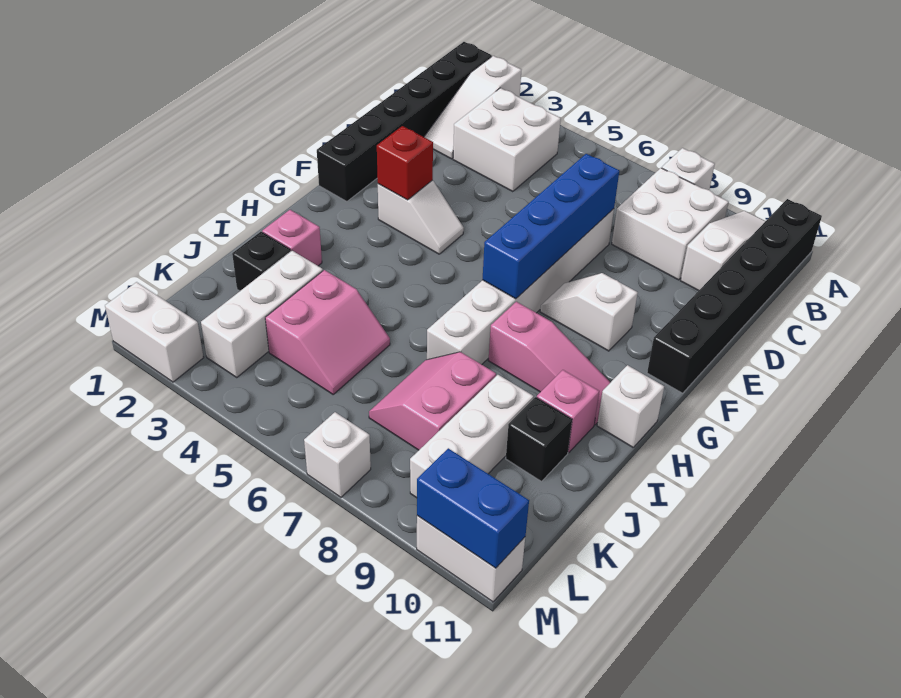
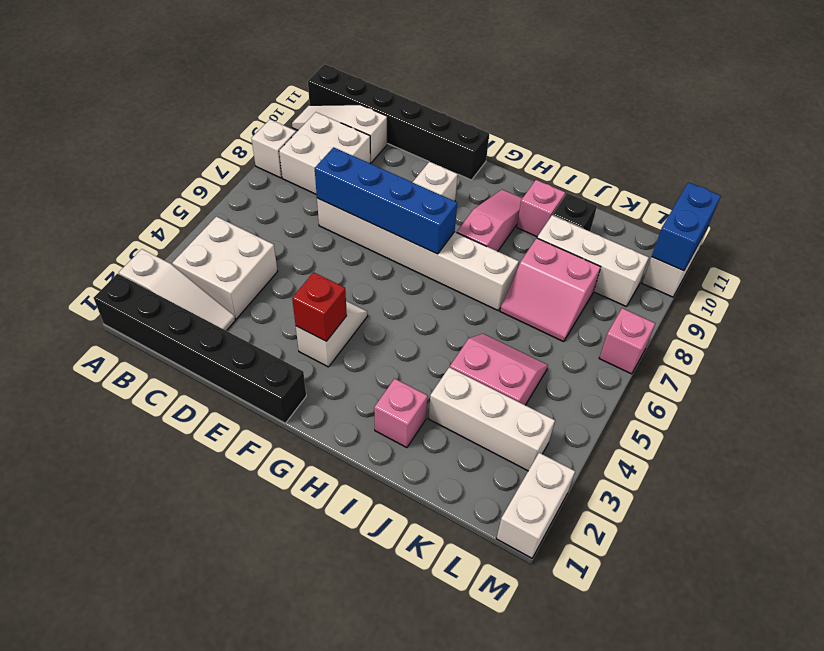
white brick H11 level 1 -> none
black brick J2 level 1 -> none
white brick M7 level 1 -> pink brick M7 level 1

